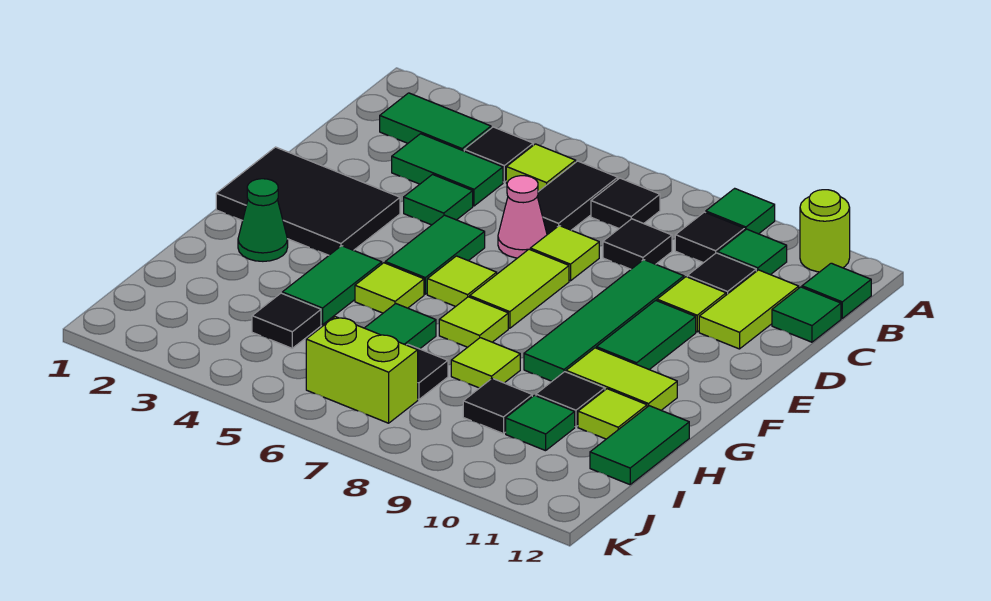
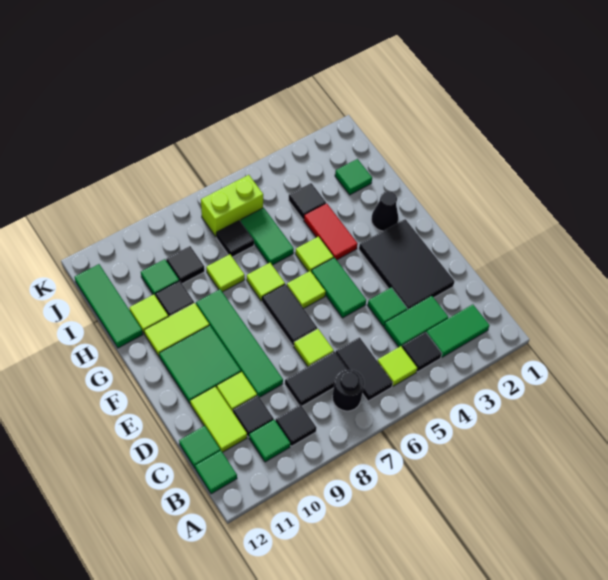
green tile A9 level 1 -> green tile I2 level 1
lime round brick A11 level 1 -> none
black tile B7 level 1 -> black round brick B7 level 1
black tile C8 level 1 -> black tile C7:C8 level 1
pink cone D6 level 1 -> none
black tile E1:F3 level 1 -> black tile D2:F3 level 1
lime tile E7:F7 level 1 -> black tile E7:F7 level 1
green tile E10:F10 level 1 -> green tile E10:F11 level 1
green cone G2 level 1 -> black cone G2 level 1
green tile G4:H4 level 1 -> red tile G4:H4 level 1
green tile H12:I12 level 1 -> green tile H12:J12 level 1

